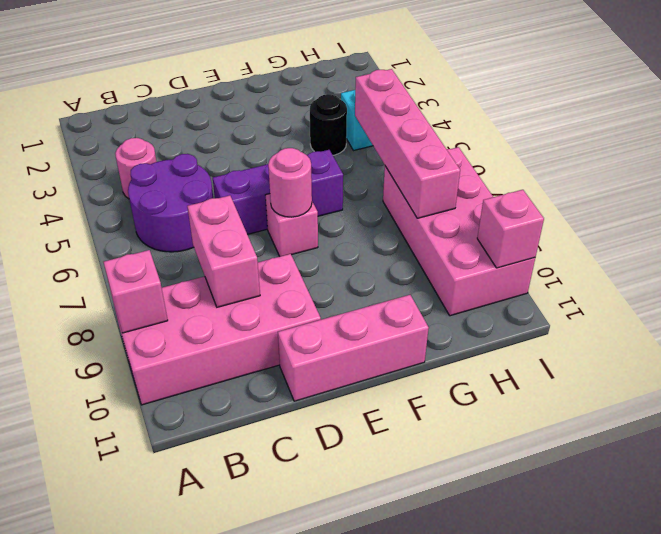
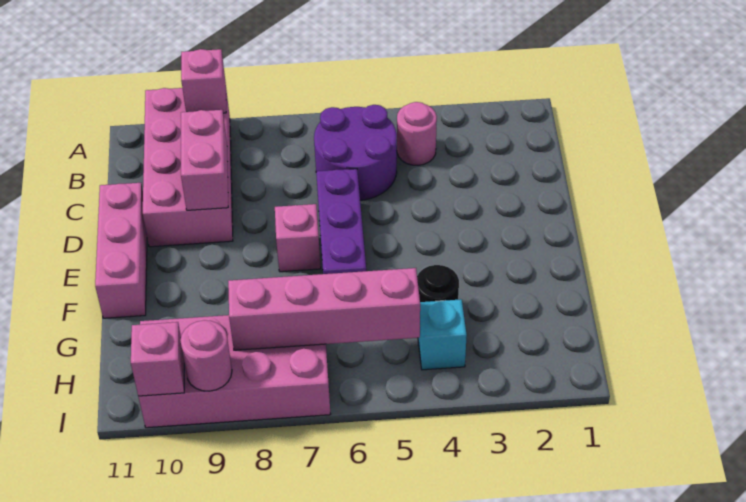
pink brick C8:C9 level 2 -> pink brick C9:D9 level 2
pink round brick E7 level 2 -> pink round brick I9 level 2

